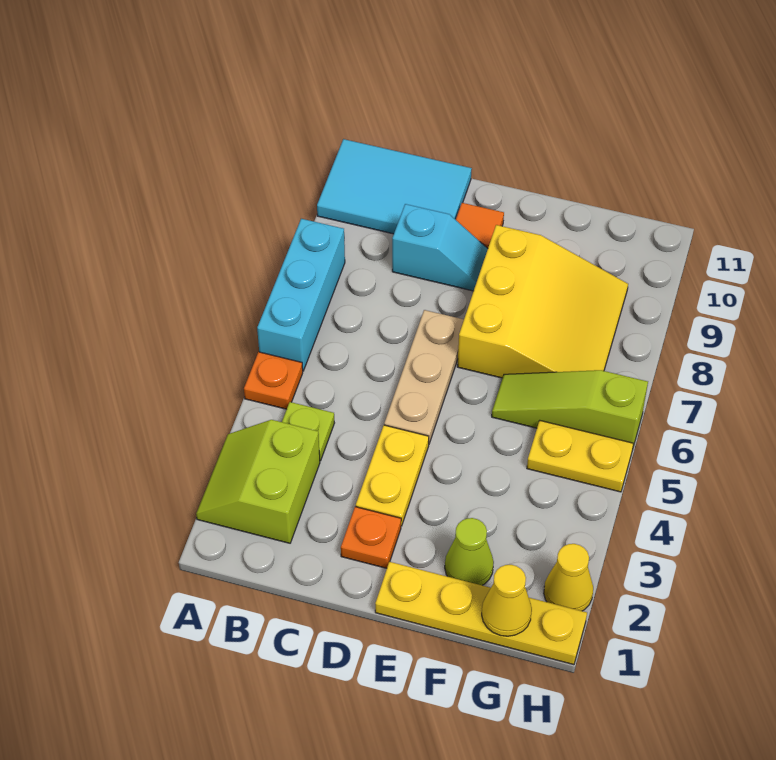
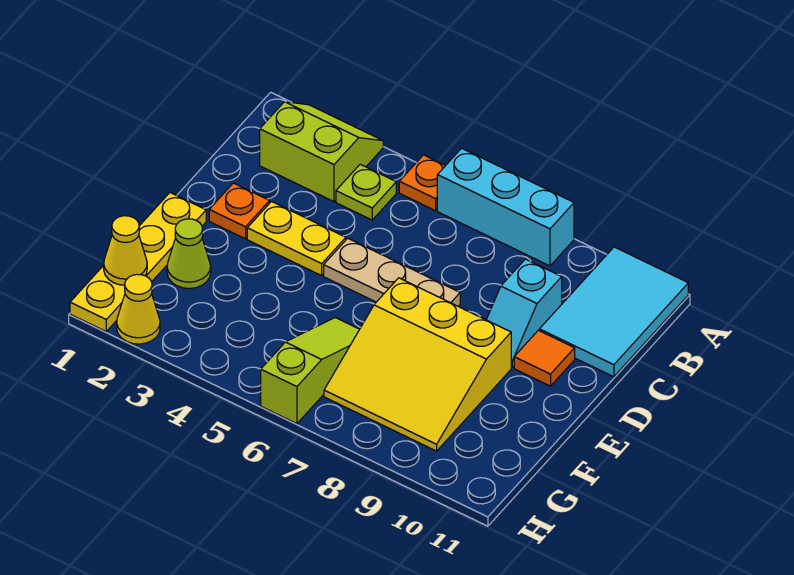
yellow plate G5:H5 level 1 -> none

